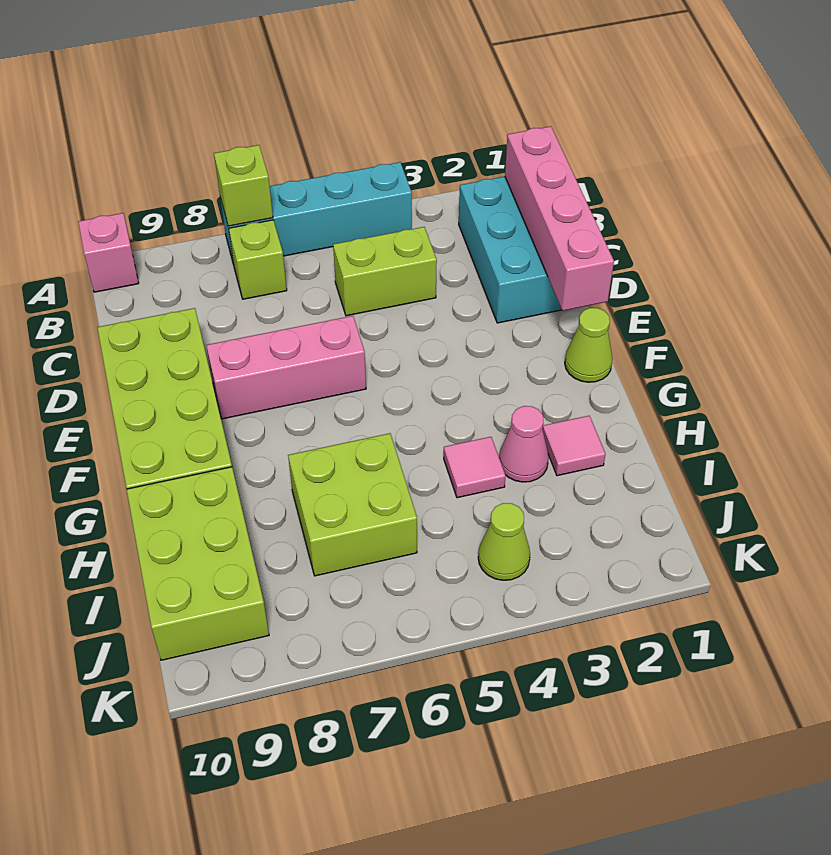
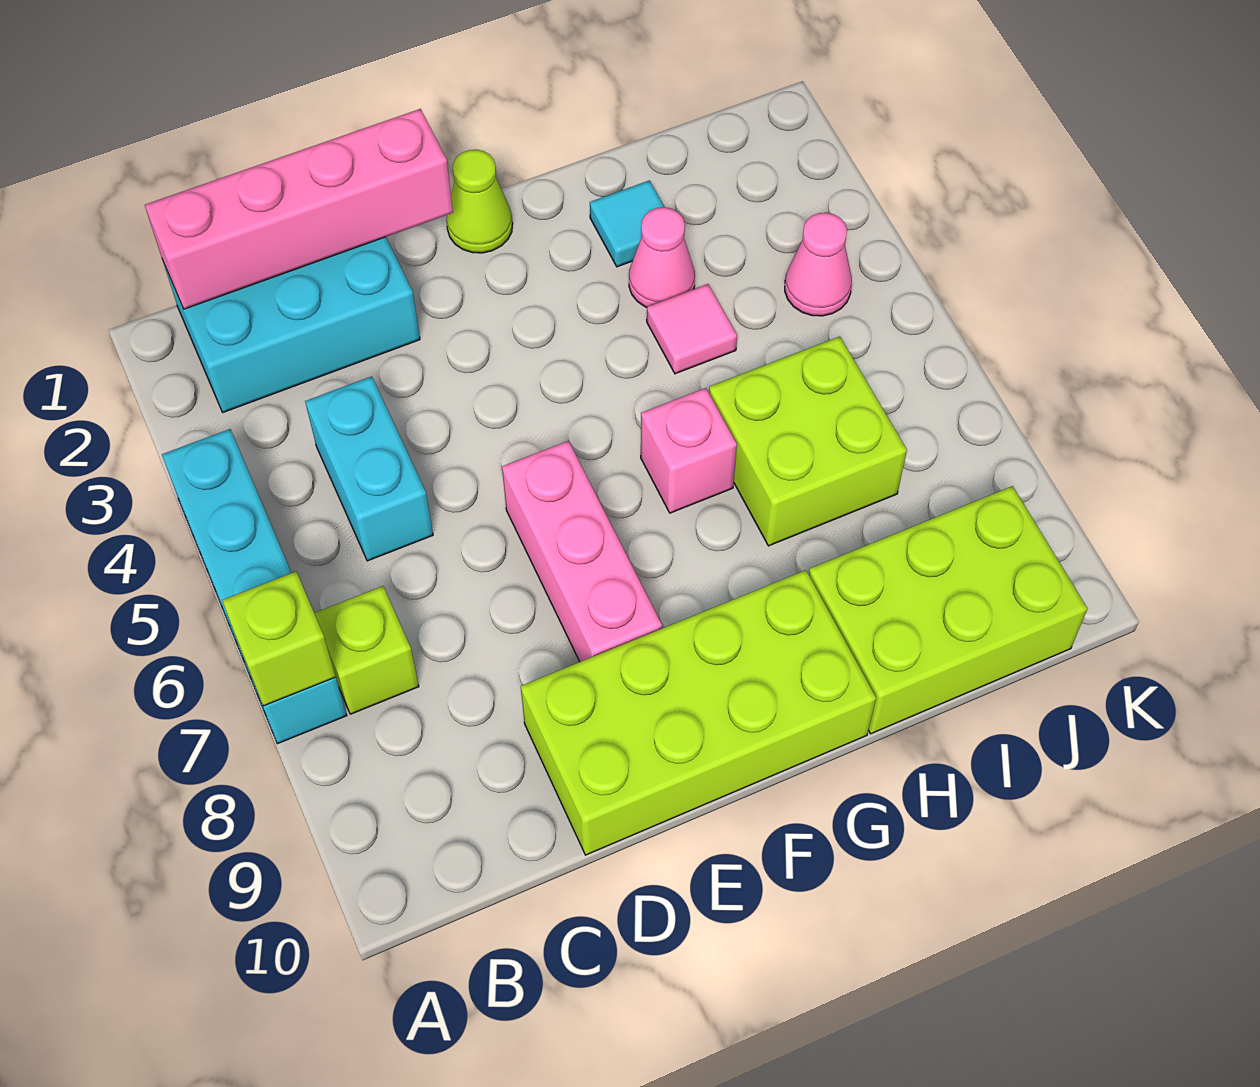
pink brick A10 level 1 -> pink brick G6 level 1
lime brick C4:C5 level 1 -> cyan brick C4:C5 level 1
pink tile H2 level 1 -> cyan tile H2 level 1
lime cone J4 level 1 -> pink cone J4 level 1

